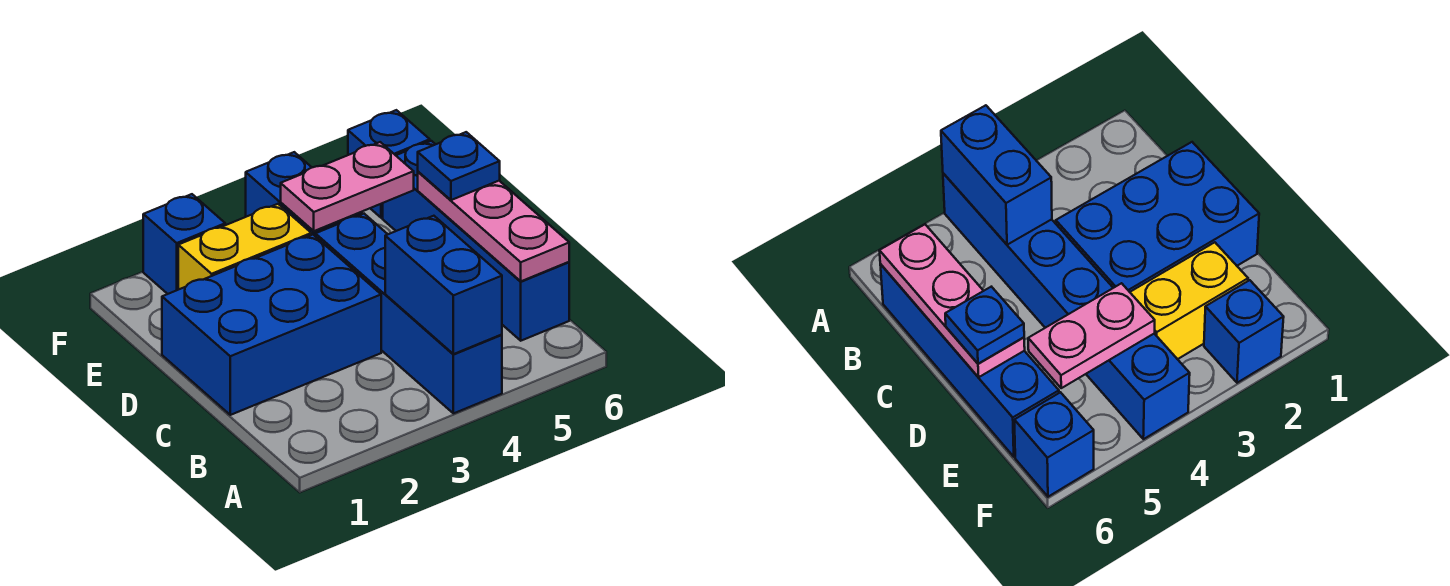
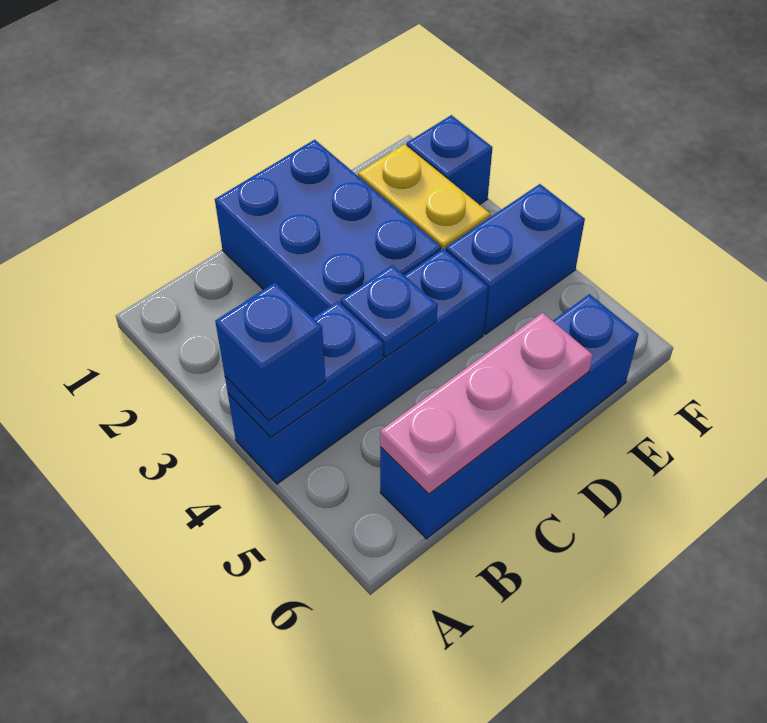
blue brick A4:B4 level 2 -> blue plate A4:B4 level 2
blue plate D6 level 3 -> blue plate C4 level 2
pink plate E4:E5 level 2 -> none
blue brick F6 level 1 -> blue brick A4 level 3

